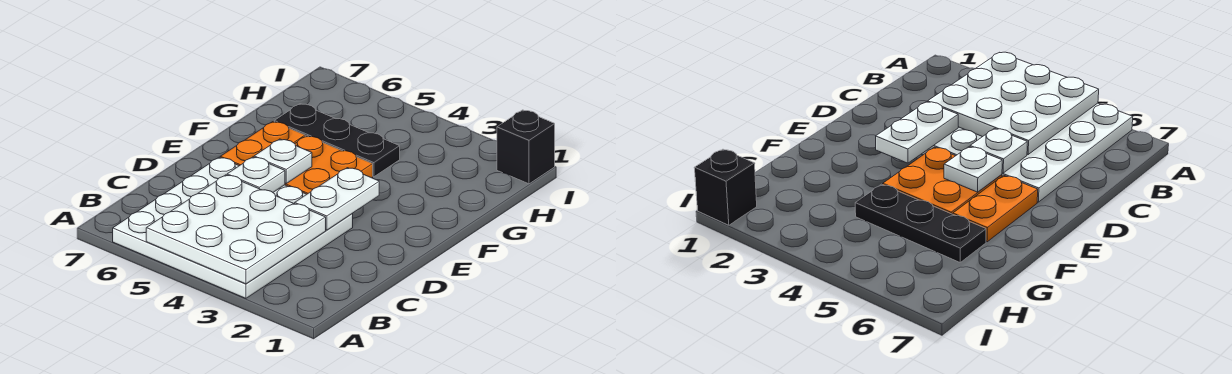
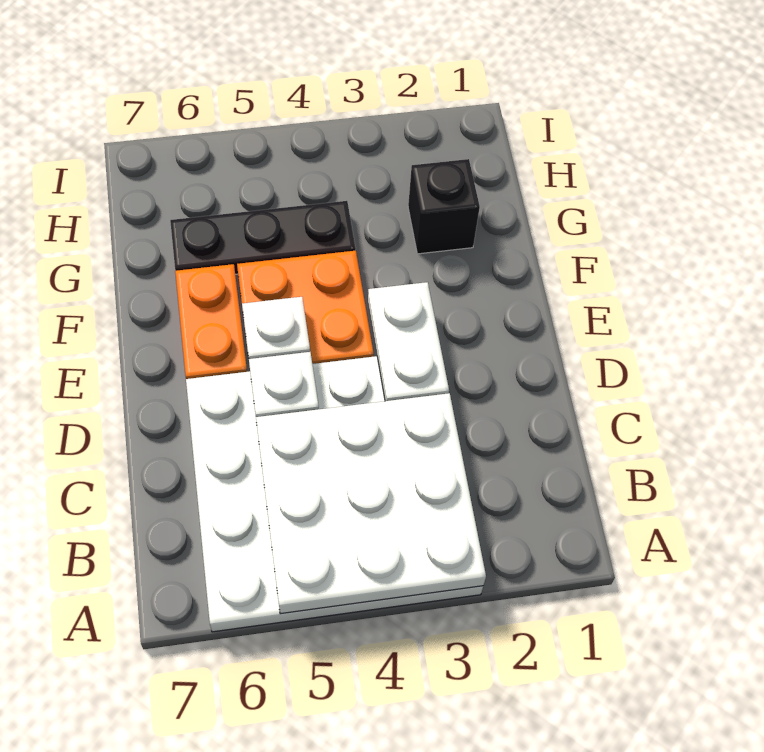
black brick I1 level 1 -> black brick G2 level 1

